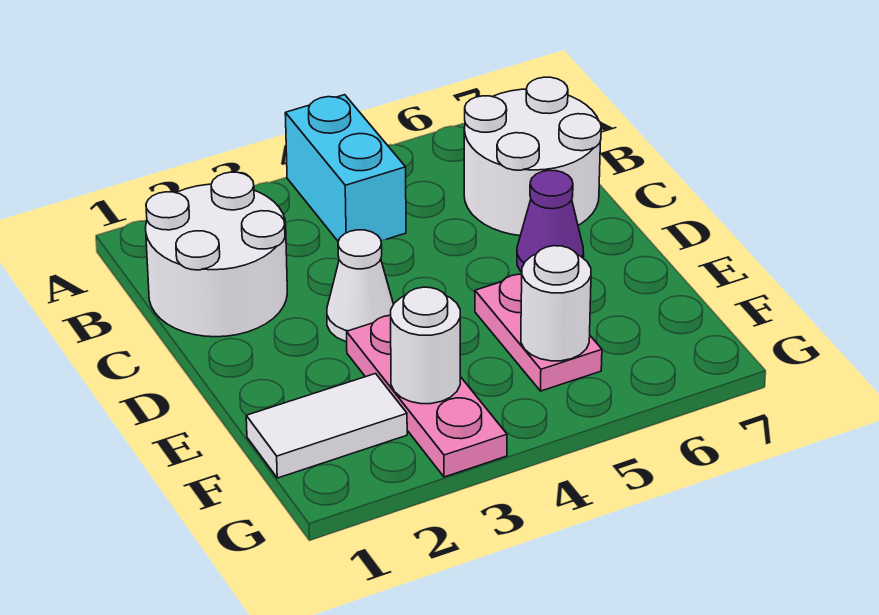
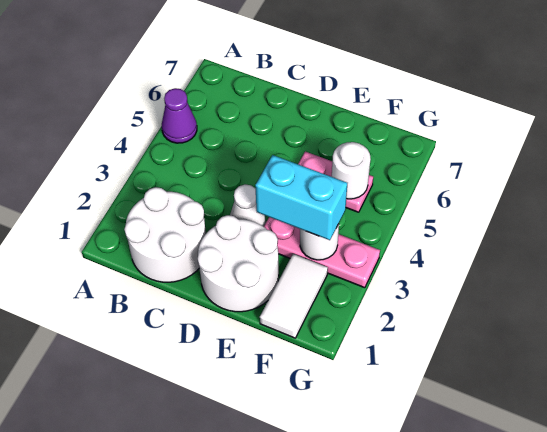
cyan brick A4:B4 level 1 -> cyan brick E3:F3 level 3
white round brick B6:C7 level 1 -> white round brick D1:E2 level 1
purple cone D6 level 1 -> purple cone A5 level 1

